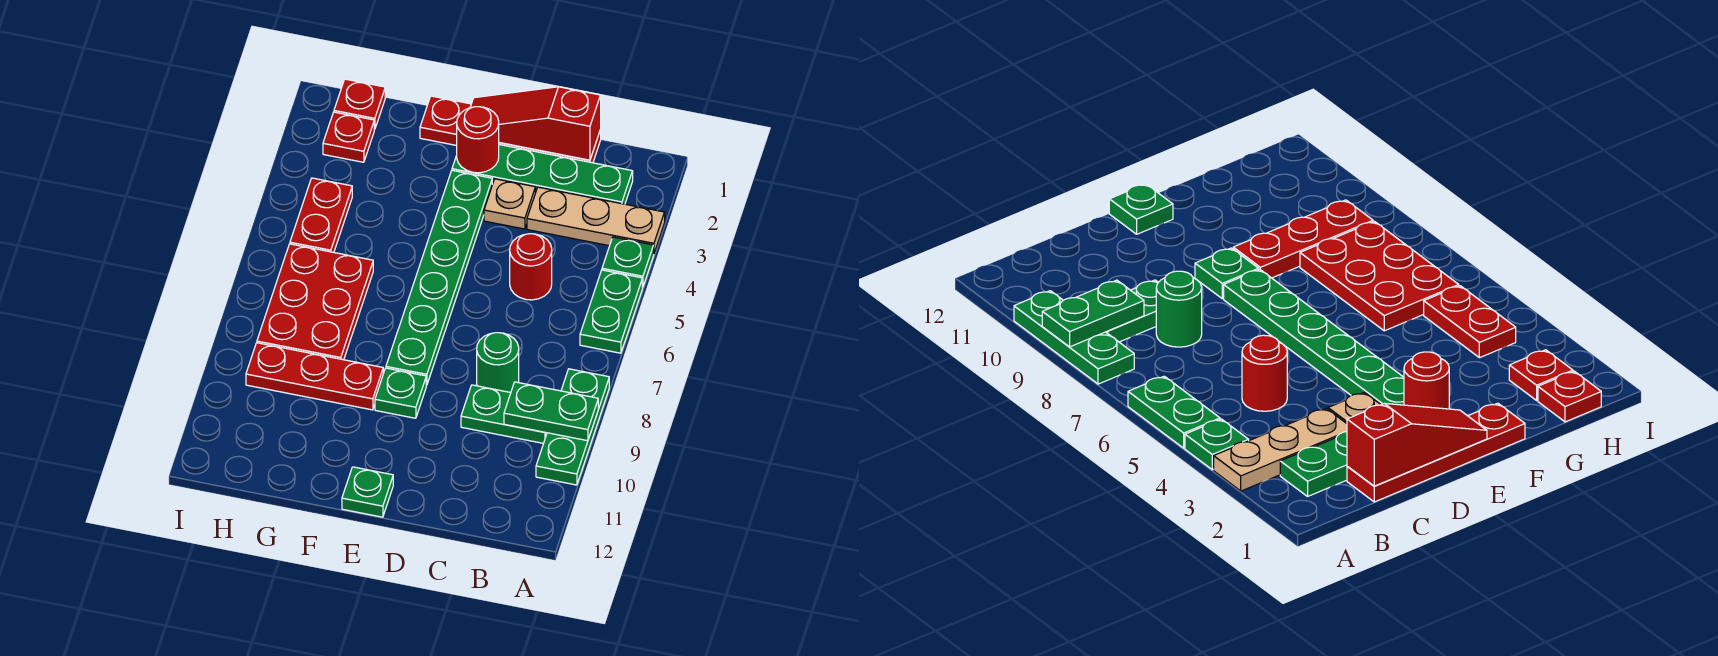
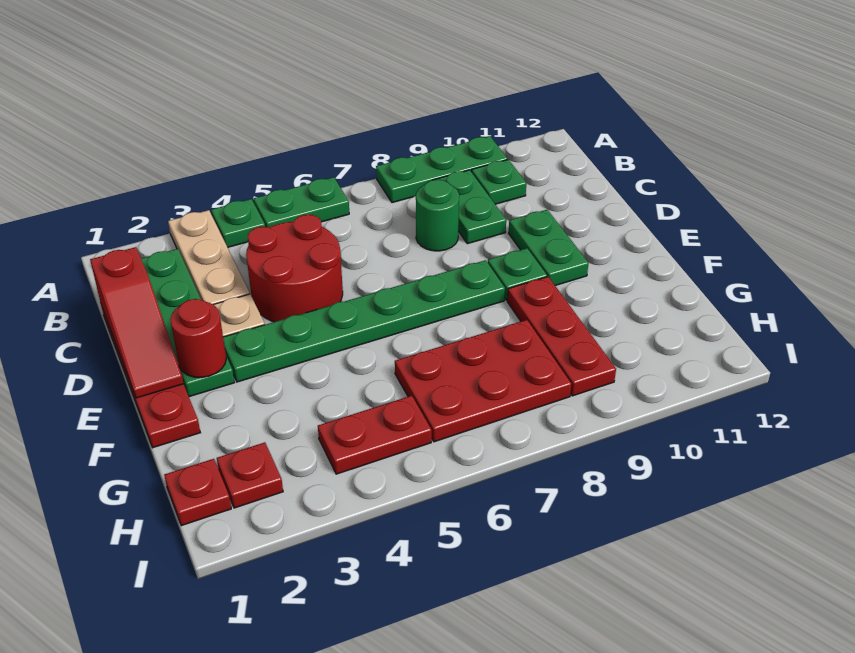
green plate A9:B9 level 2 -> green plate D10:E10 level 1
red round brick C5 level 1 -> red round brick C4:D5 level 1
green plate E12 level 1 -> green plate B10 level 1

